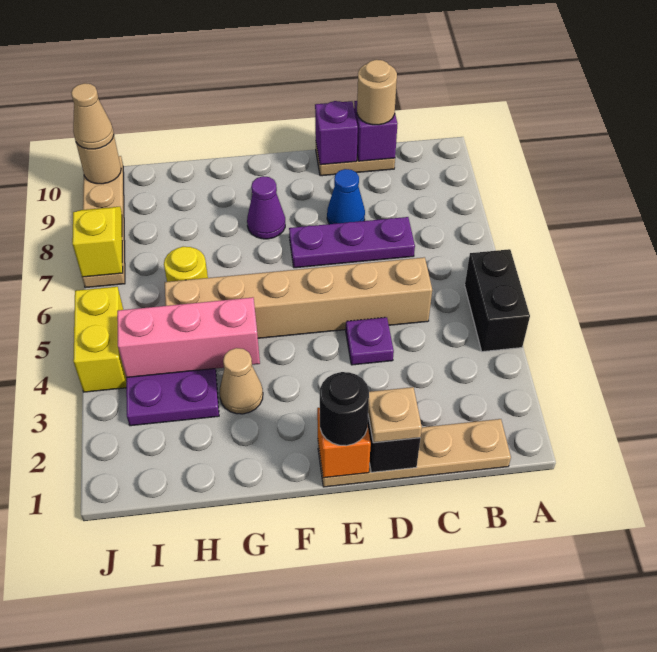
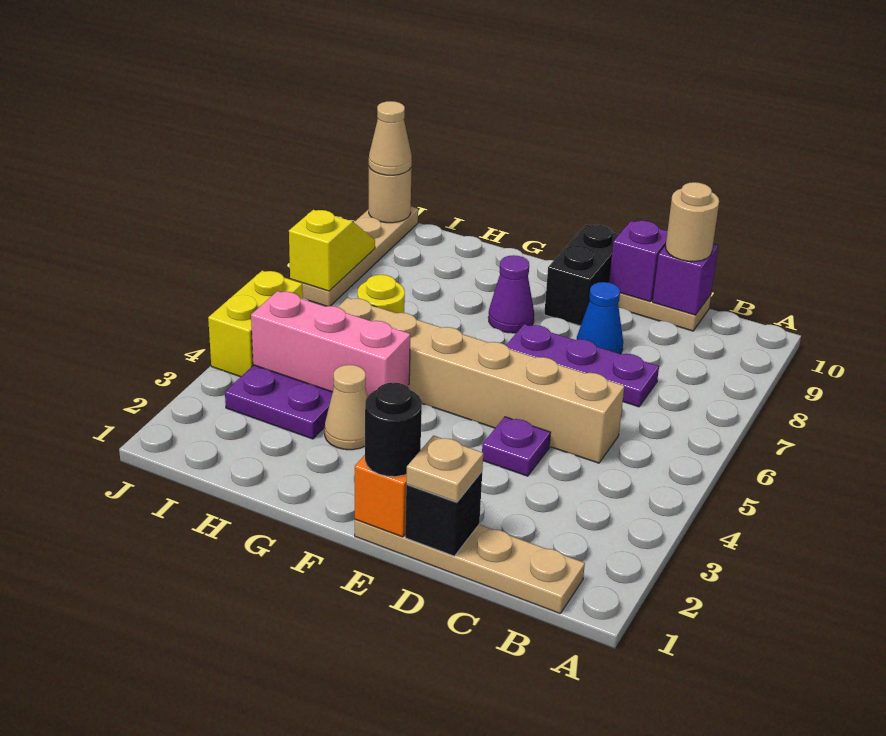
black brick A4:A5 level 1 -> black brick E9:E10 level 1

